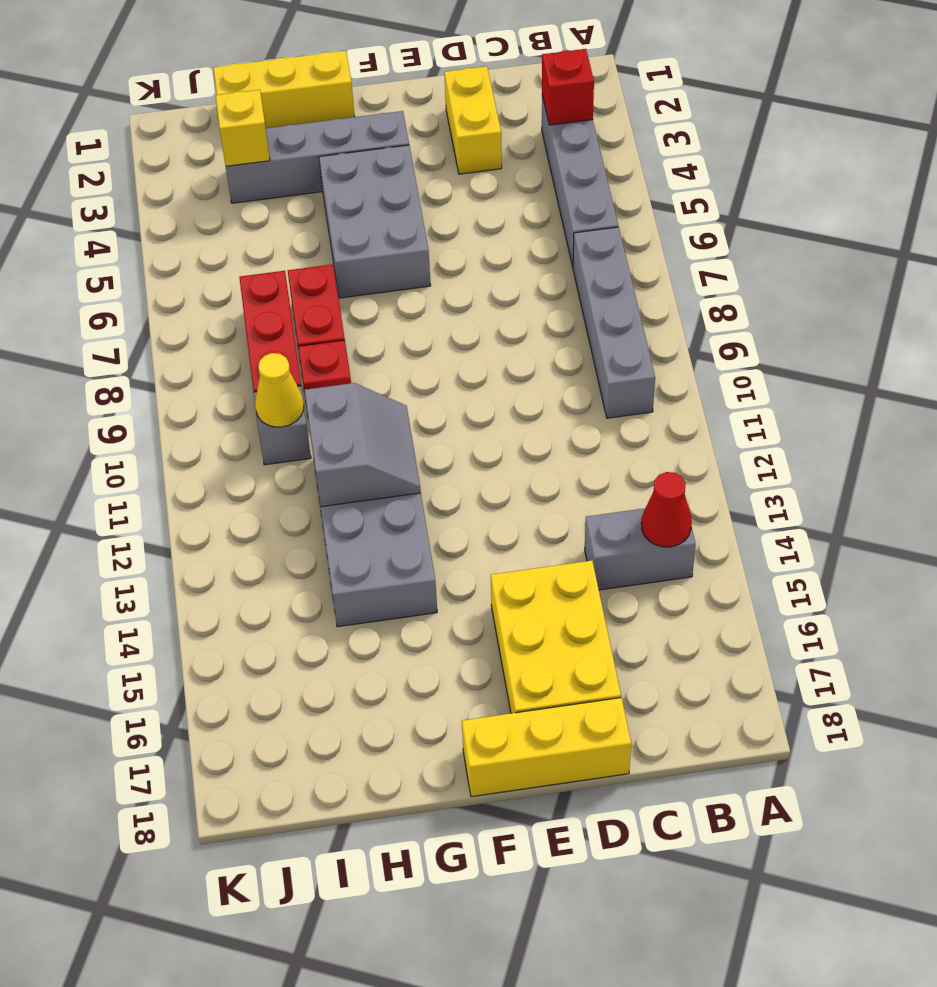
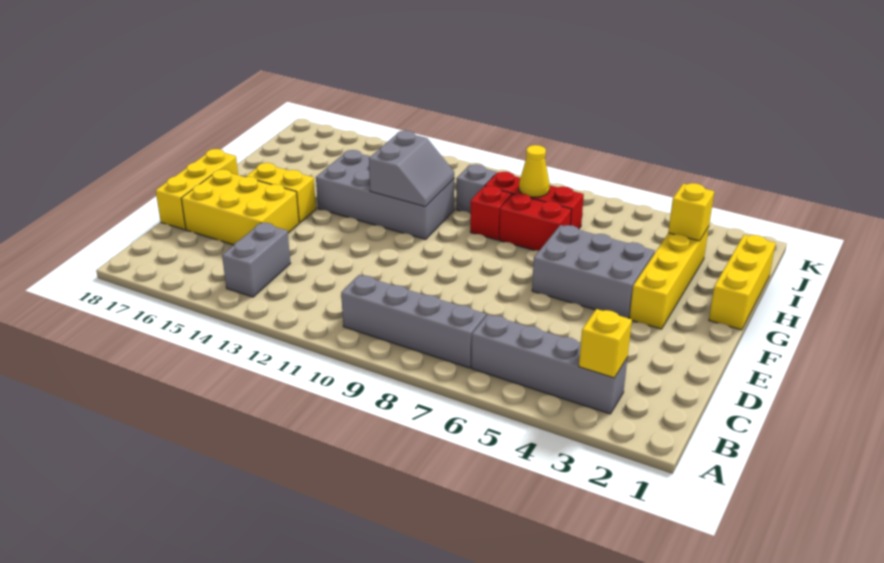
red brick B3 level 2 -> yellow brick B3 level 2
red cone B14 level 2 -> none
yellow brick D2:D3 level 1 -> yellow brick F15:F16 level 1
grey brick F3:I3 level 1 -> yellow brick F3:I3 level 1
grey slope G11:H12 level 2 top H -> grey slope G11:H12 level 2 top 12
yellow cone I10 level 2 -> yellow cone I8 level 2

